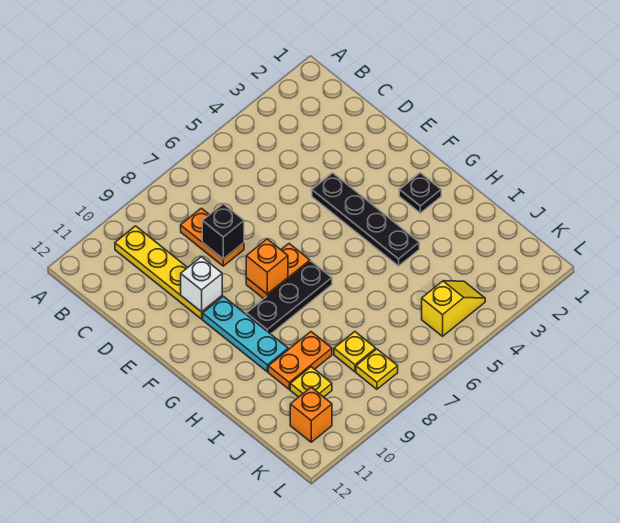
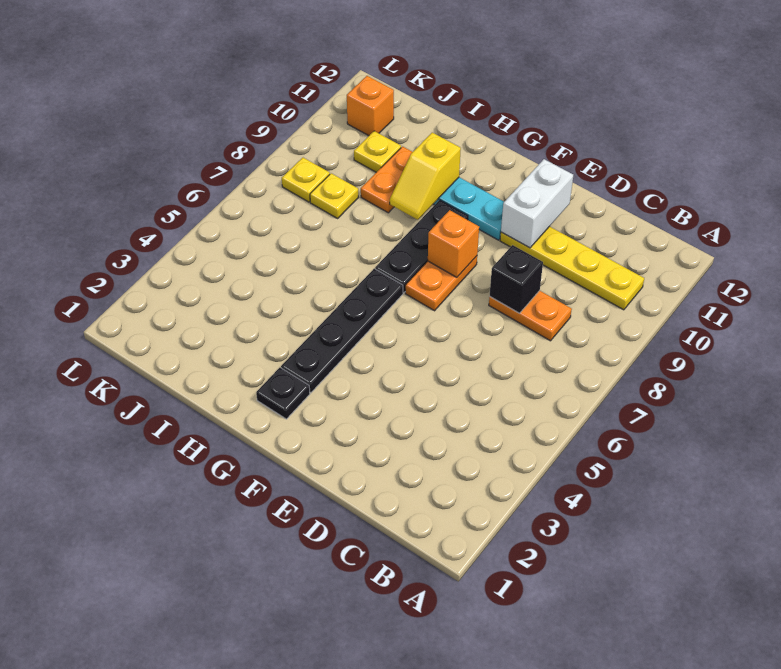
black plate E4:H4 level 1 -> black plate G3:G6 level 1
white brick E10 level 2 -> white brick E10:E11 level 2
yellow slope K4:K5 level 1 top 5 -> yellow slope H9:H10 level 2 top 10

